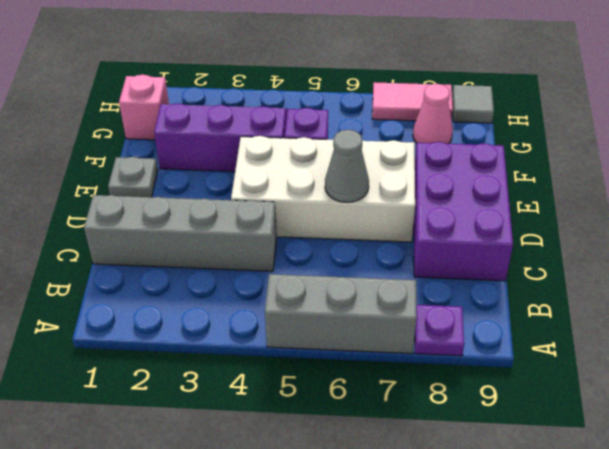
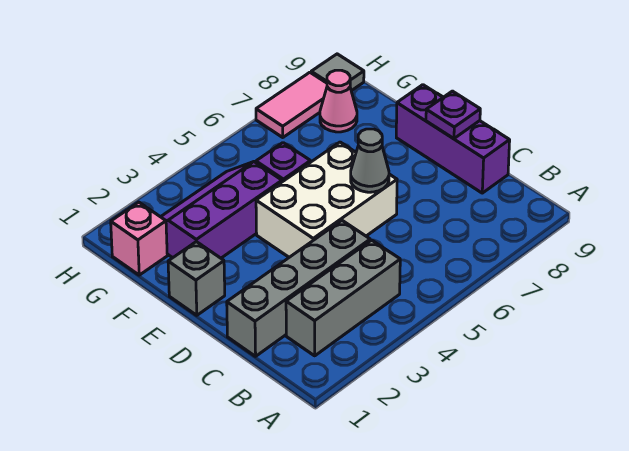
grey brick A5:A7 level 1 -> grey brick B2:B4 level 1
purple plate A8 level 1 -> purple plate D9 level 2
purple brick C8:E9 level 1 -> purple brick C9:E9 level 1
white brick D4:E7 level 1 -> white brick D4:E6 level 1
grey plate E1 level 1 -> grey brick E1 level 1

